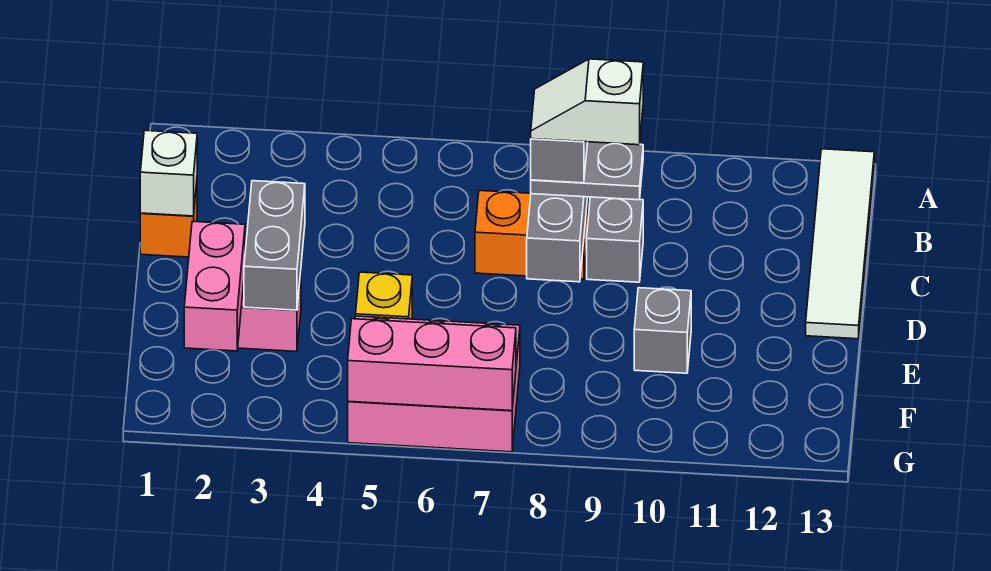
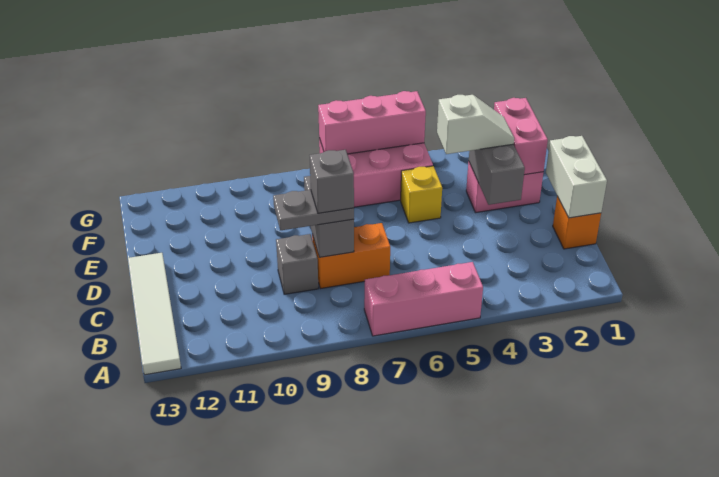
none -> pink brick A5:A7 level 1
white brick C1 level 2 -> white brick C1:D1 level 2
white slope C8:C9 level 5 top 9 -> white slope E3:E4 level 3 top 4
grey brick E10 level 1 -> none

